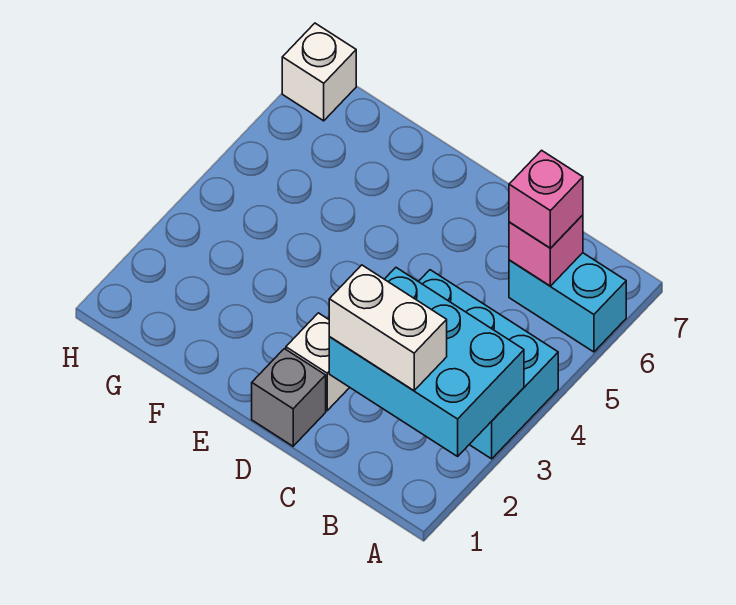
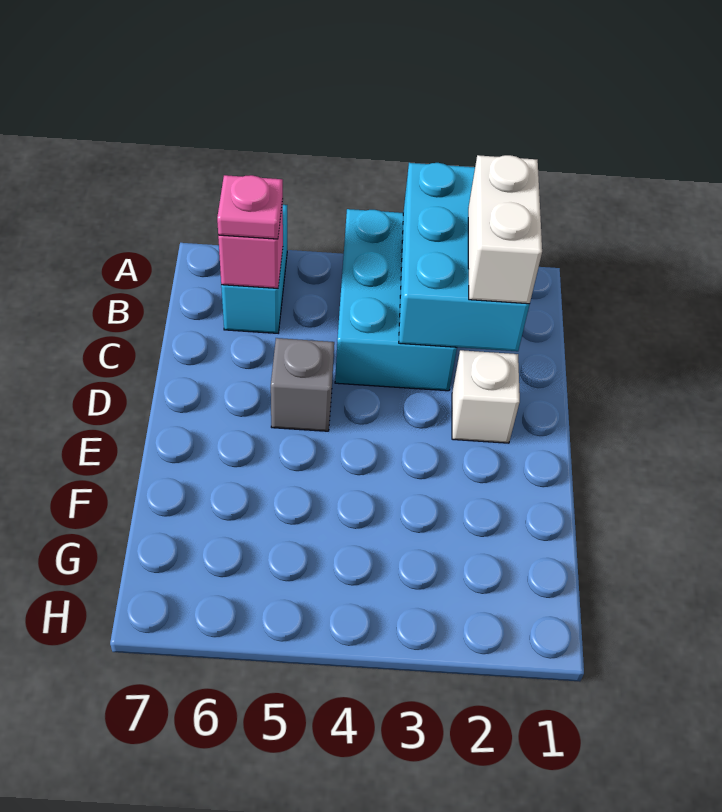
pink brick B6 level 3 -> pink plate B6 level 3
grey brick D1 level 1 -> grey brick D5 level 1
white brick H7 level 1 -> none

